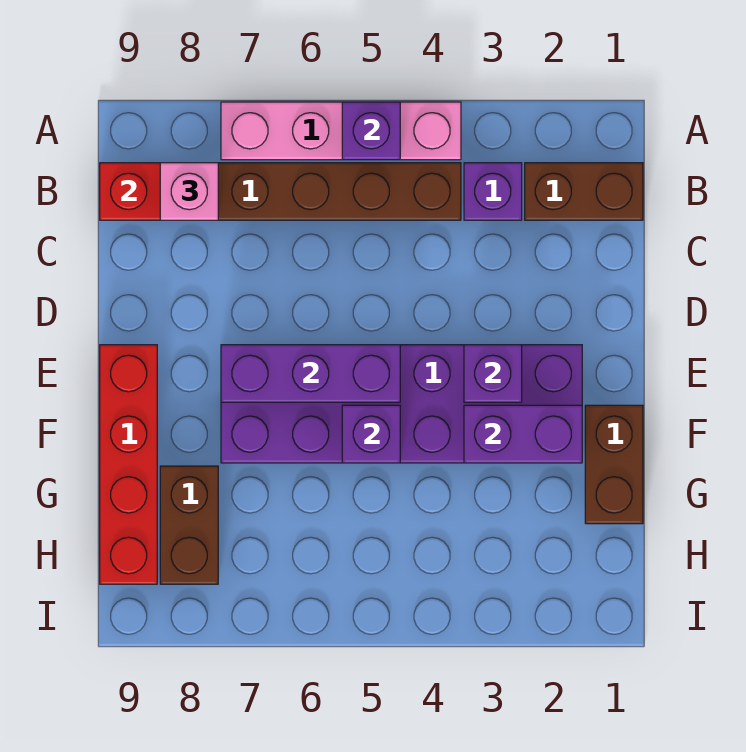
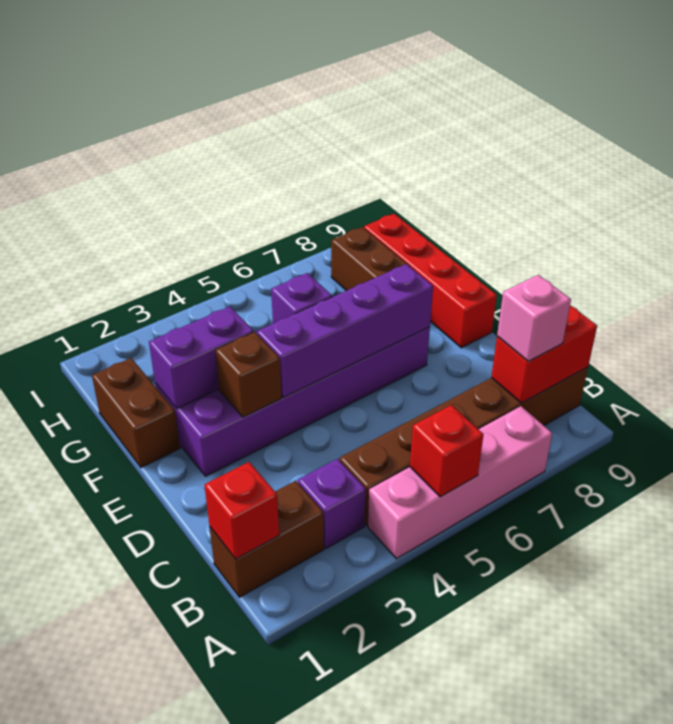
purple brick A5 level 2 -> red brick A5 level 2
none -> red brick B1 level 2
purple brick E3 level 2 -> brown brick E3 level 2
purple brick E5:E7 level 2 -> purple brick E4:E7 level 2

